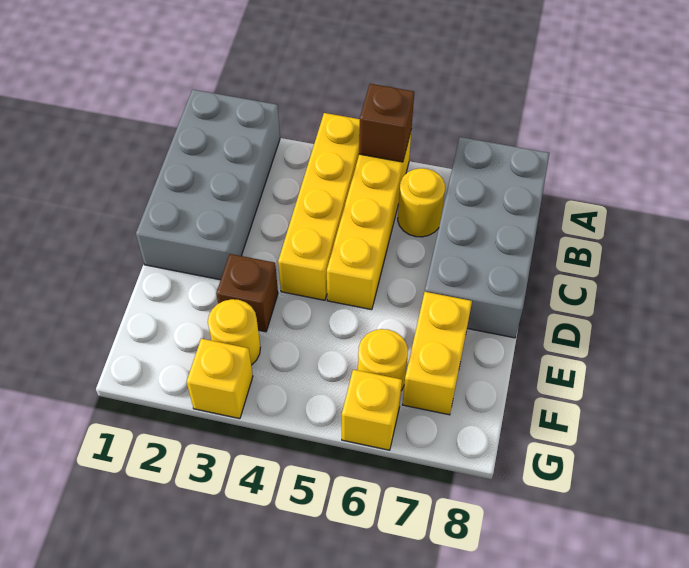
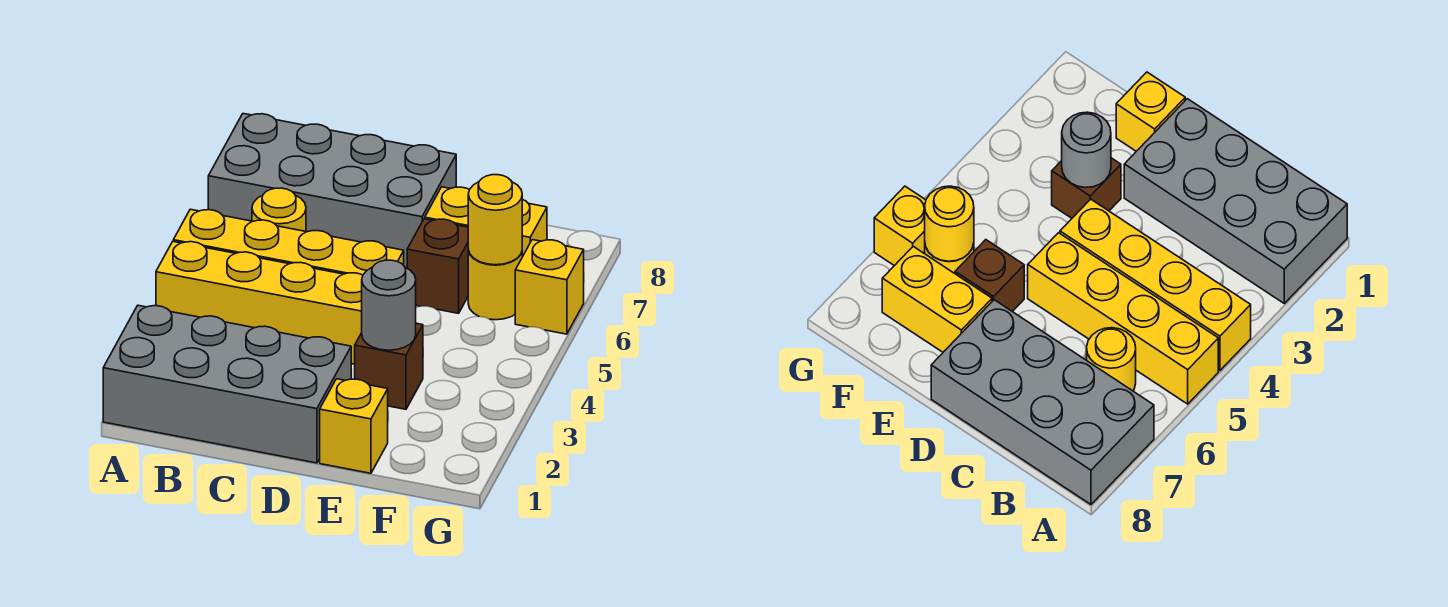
brown brick A5 level 2 -> brown brick E6 level 1
none -> grey round brick E3 level 2
yellow round brick F3 level 1 -> yellow round brick F6 level 2
yellow brick G3 level 1 -> yellow brick E1 level 1

